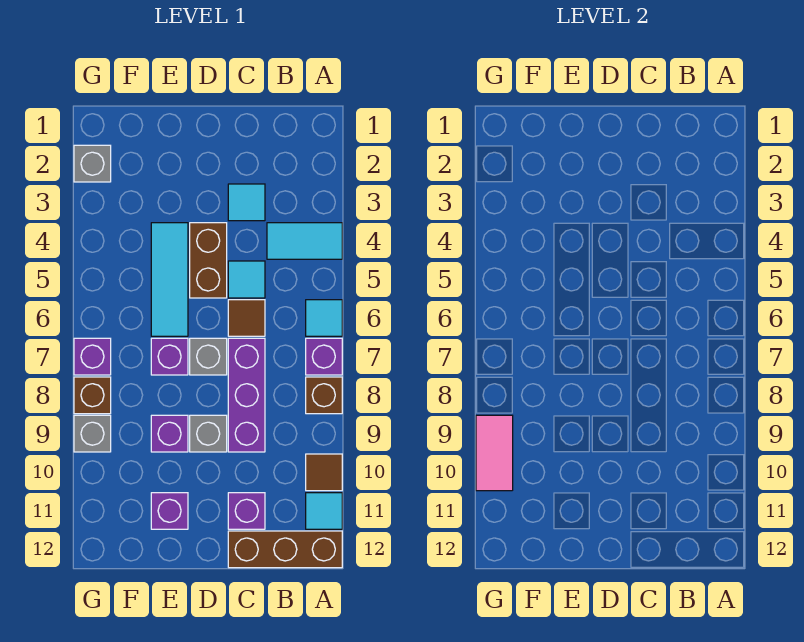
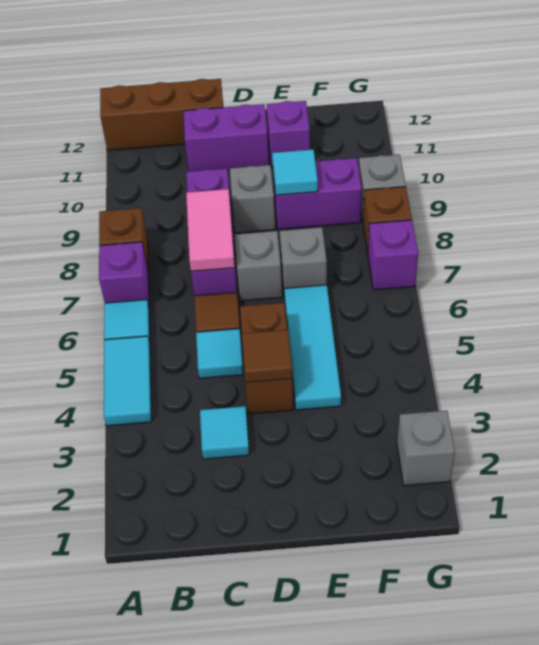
cyan tile A4:B4 level 1 -> cyan tile A4:A5 level 1
brown tile A10 level 1 -> brown tile D4 level 2
cyan tile A11 level 1 -> cyan tile E9 level 2
purple brick C11 level 1 -> purple brick C11:D11 level 1
purple brick E7 level 1 -> grey brick E7 level 1
purple brick E9 level 1 -> purple brick E9:F9 level 1
pink tile G9:G10 level 2 -> pink tile C7:C8 level 2

